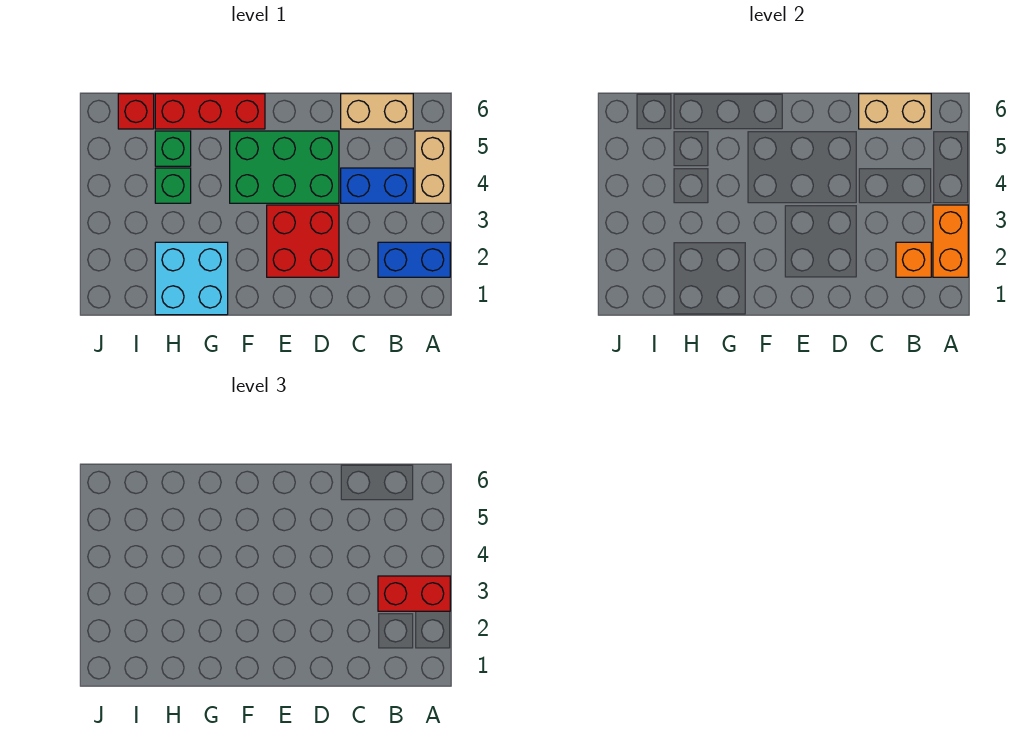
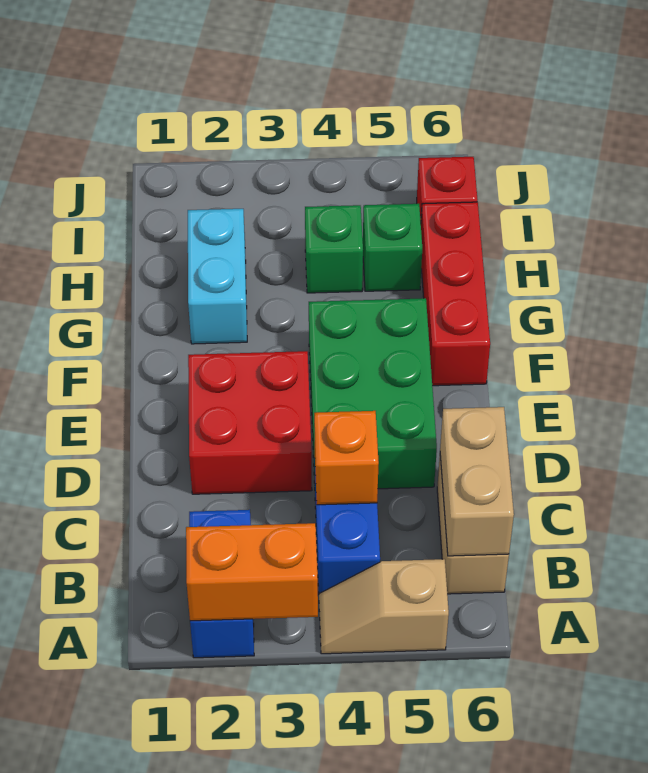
red brick A3:B3 level 3 -> none
tan brick A4:A5 level 1 -> tan slope A4:A5 level 1 top 5
orange brick B2 level 2 -> orange brick C4 level 2
cyan brick G1:H2 level 1 -> cyan brick G2:H2 level 1

